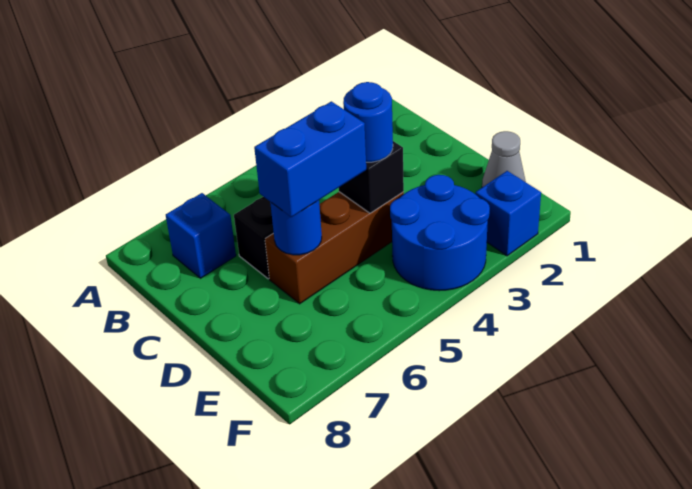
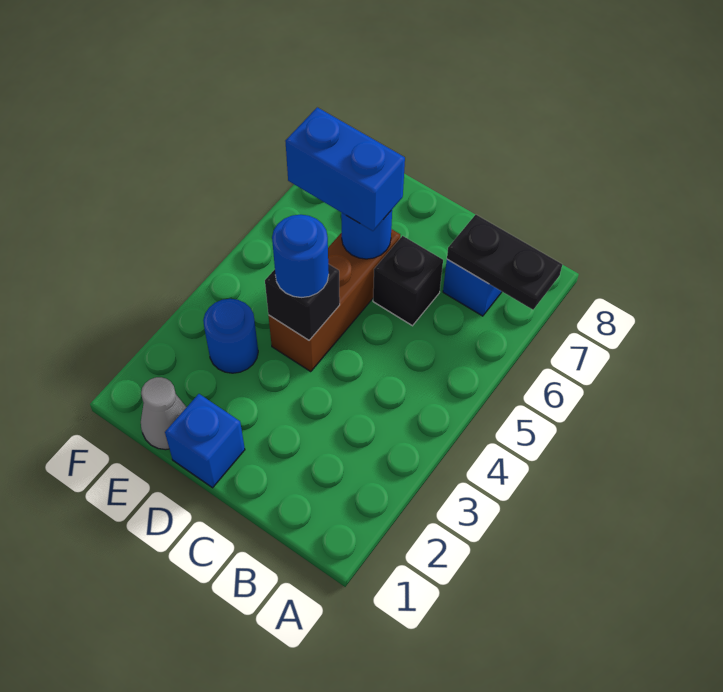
none -> black plate A7:B7 level 2
blue brick D5:D6 level 3 -> blue brick D6:E6 level 3
blue round brick E3:F4 level 1 -> blue round brick E3 level 1
blue brick F2 level 1 -> blue brick D1 level 1

